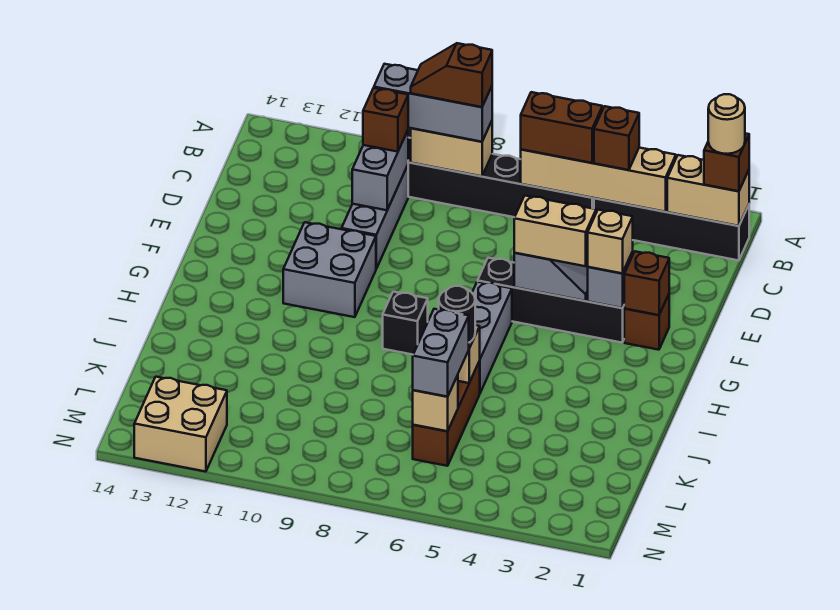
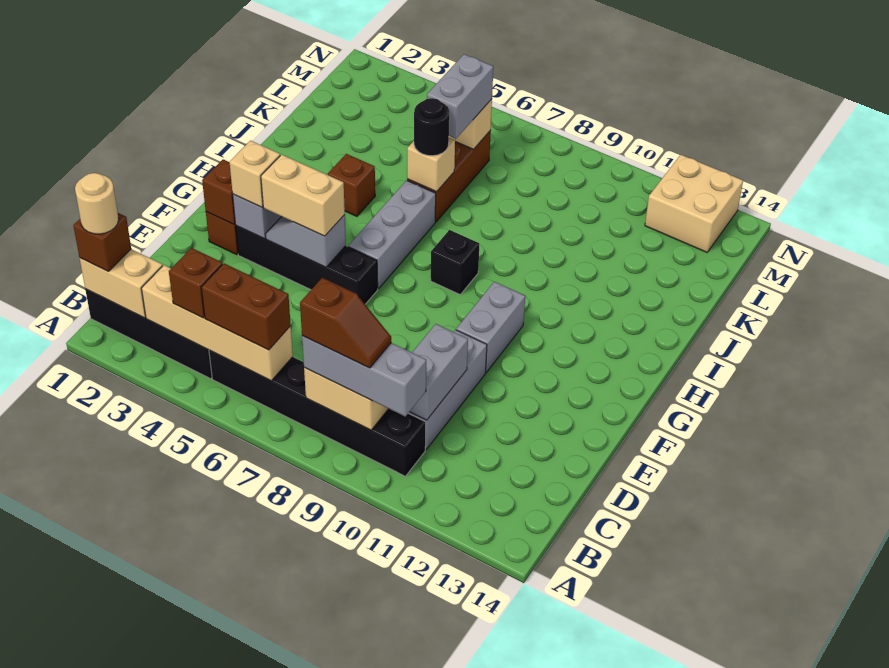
brown brick C10 level 3 -> brown brick I4 level 1
grey brick F10:G11 level 1 -> grey brick F10:G10 level 1

